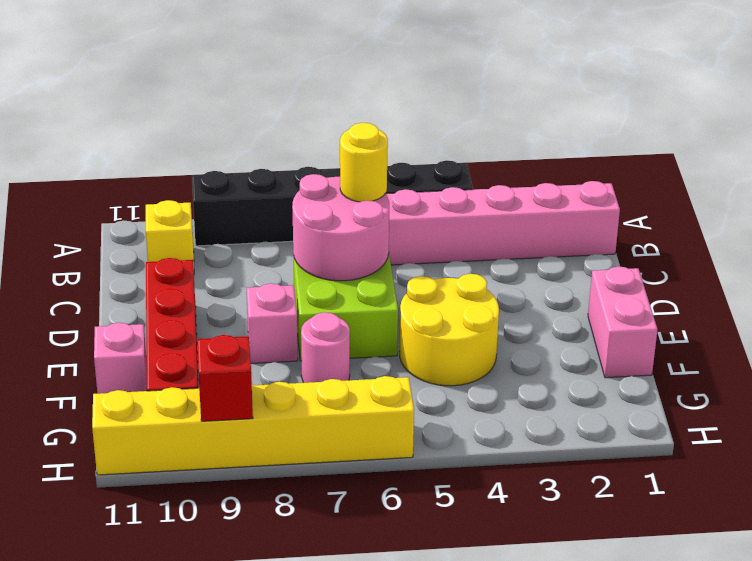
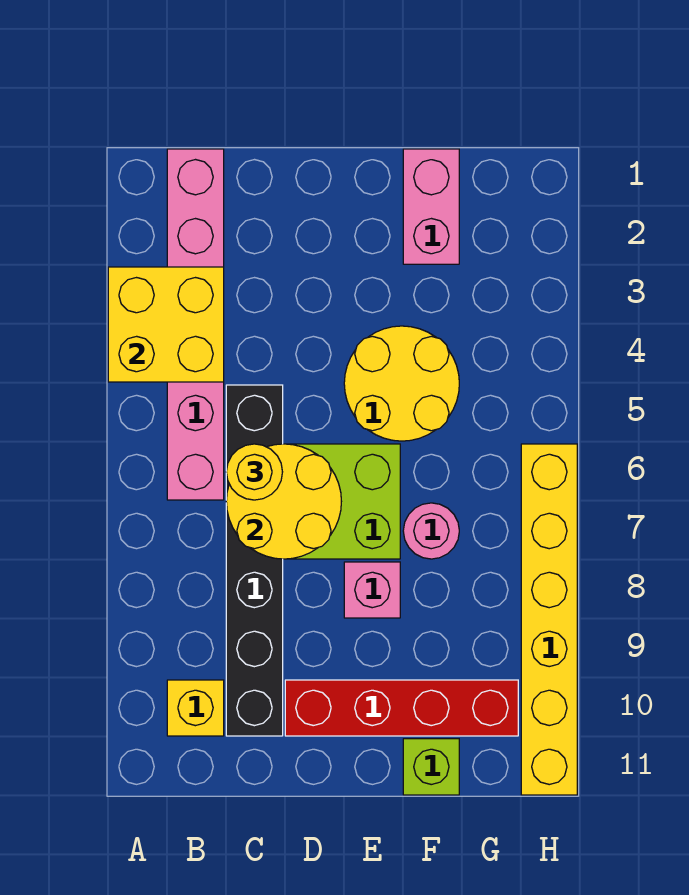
none -> yellow brick A3:B4 level 2
black brick A4:A9 level 1 -> black brick C5:C10 level 1
pink round brick C6:D7 level 2 -> yellow round brick C6:D7 level 2
pink brick E1:F1 level 1 -> pink brick F1:F2 level 1
pink brick F11 level 1 -> lime brick F11 level 1
red brick H9 level 2 -> none

